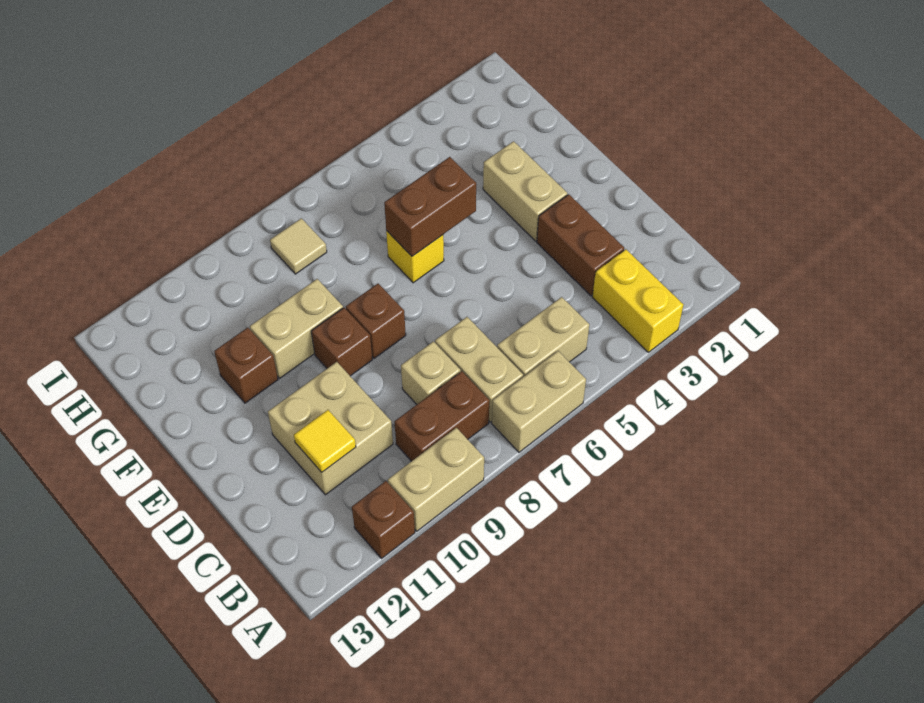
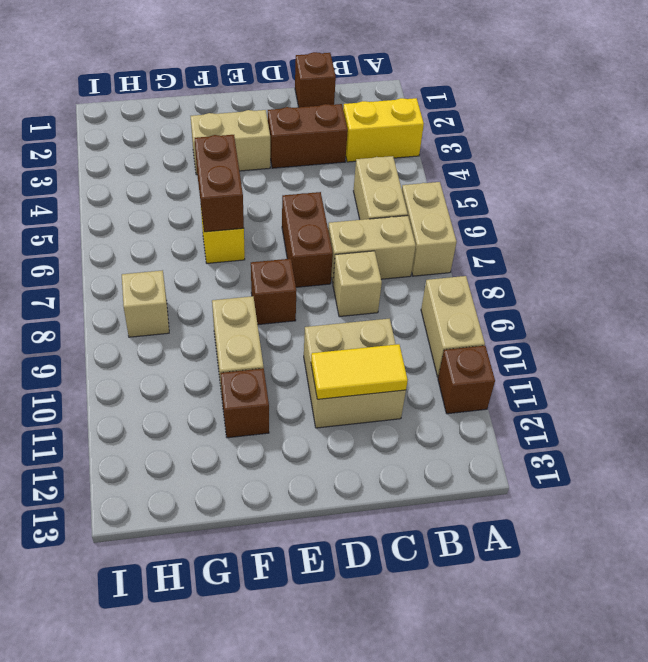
brown brick B8:B9 level 1 -> brown brick D6:D7 level 1
yellow tile C11 level 2 -> yellow tile C11:D11 level 2
brown brick E9 level 1 -> brown brick C1 level 1
tan tile H8 level 1 -> tan brick H8 level 1

